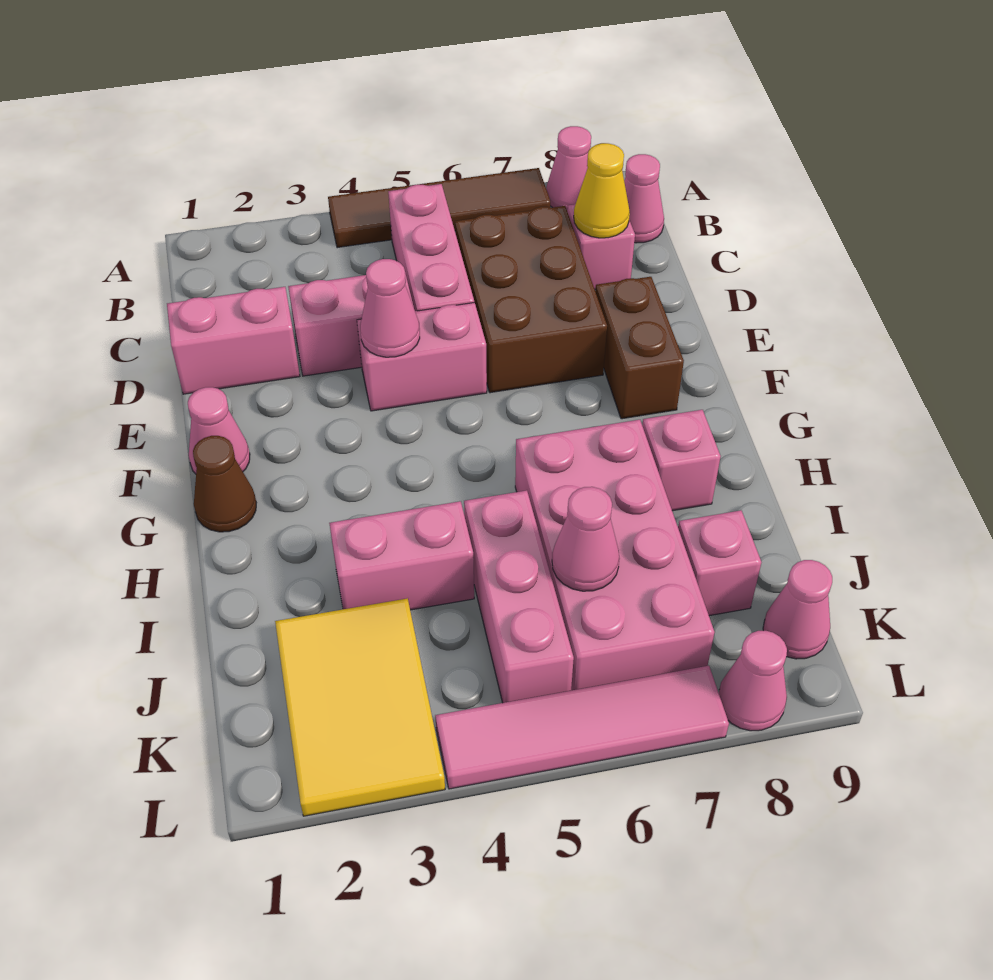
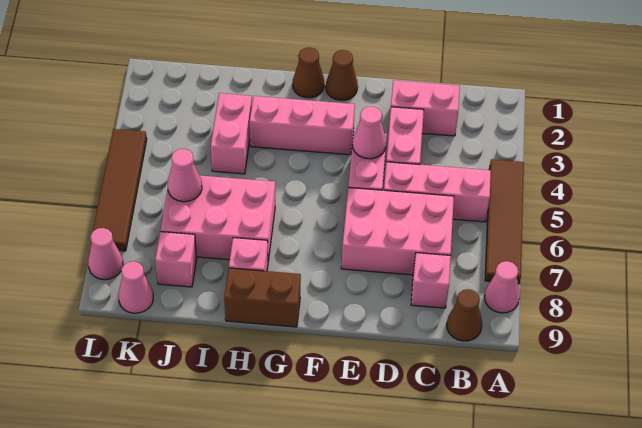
pink cone B9 level 1 -> brown cone B9 level 1
brown brick C6:E7 level 1 -> pink brick C6:E7 level 1
yellow cone C8 level 2 -> none
pink brick D1:D2 level 1 -> pink brick C2:D2 level 1
brown brick E8:F8 level 1 -> brown brick G9:H9 level 1
pink cone F1 level 1 -> brown cone F1 level 1
pink brick H6:K7 level 1 -> pink brick H6:J7 level 1
pink brick I5:K5 level 1 -> pink brick F3:H3 level 1
yellow tile J2:L3 level 1 -> none
pink tile L4:L7 level 1 -> brown tile L4:L7 level 1

